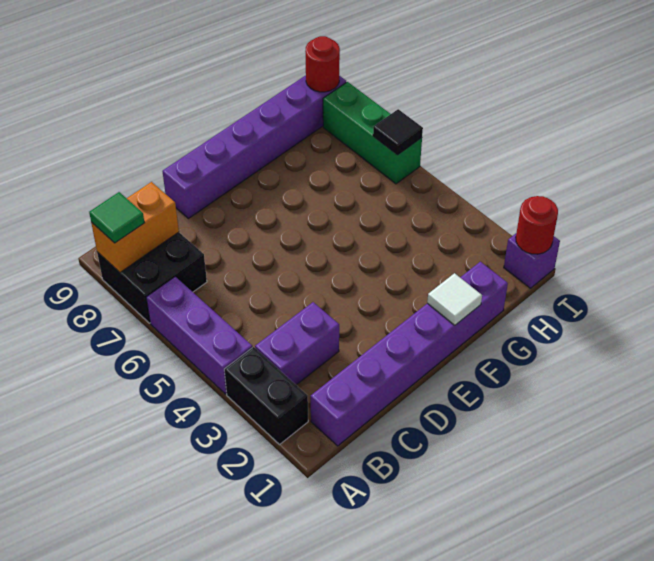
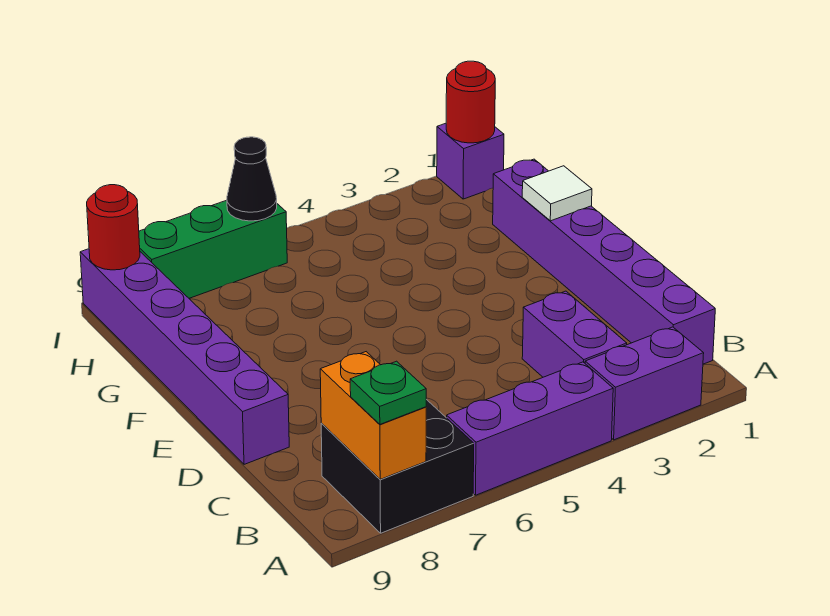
black brick A2:A3 level 1 -> purple brick A2:A3 level 1
green tile A8 level 3 -> green plate A8 level 3
black tile I6 level 2 -> black cone I6 level 2

